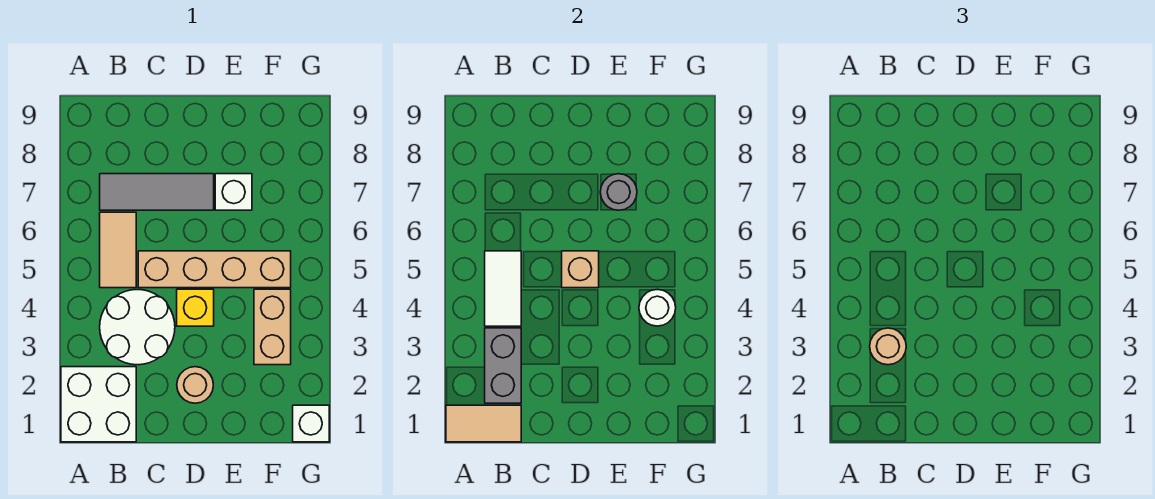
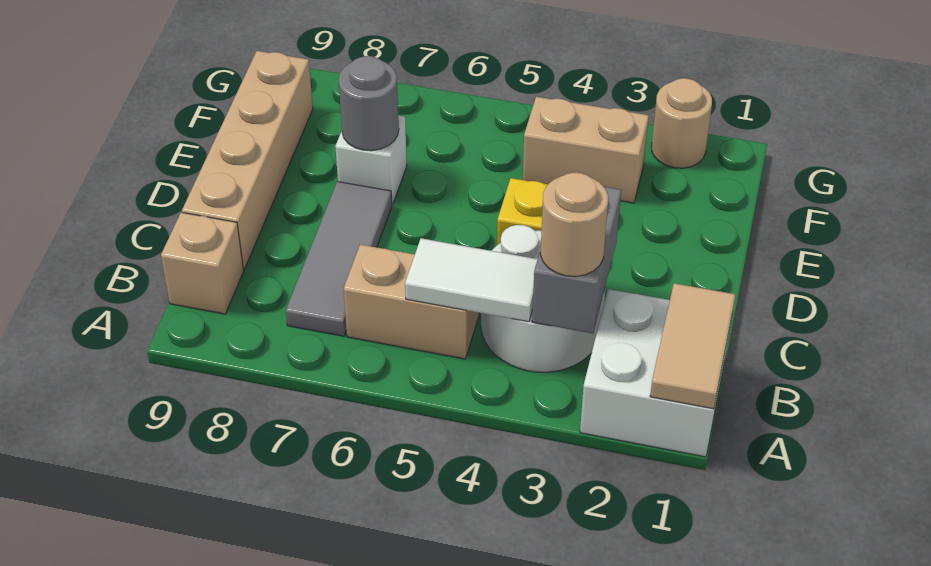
grey brick B2:B3 level 2 -> grey brick B3:C3 level 2
tan tile B5:B6 level 1 -> tan brick B5:B6 level 1
tan brick C5:F5 level 1 -> tan brick C9:F9 level 1
tan round brick D2 level 1 -> tan round brick G2 level 1
tan brick D5 level 2 -> tan brick B9 level 1
white round brick F4 level 2 -> none
white brick G1 level 1 -> none

